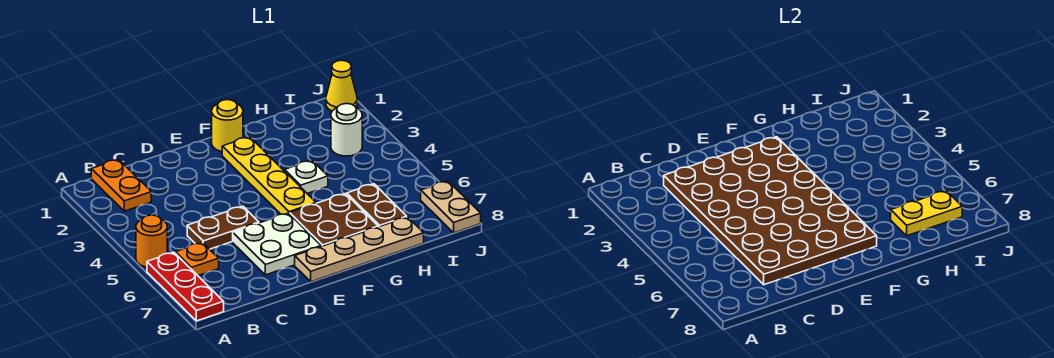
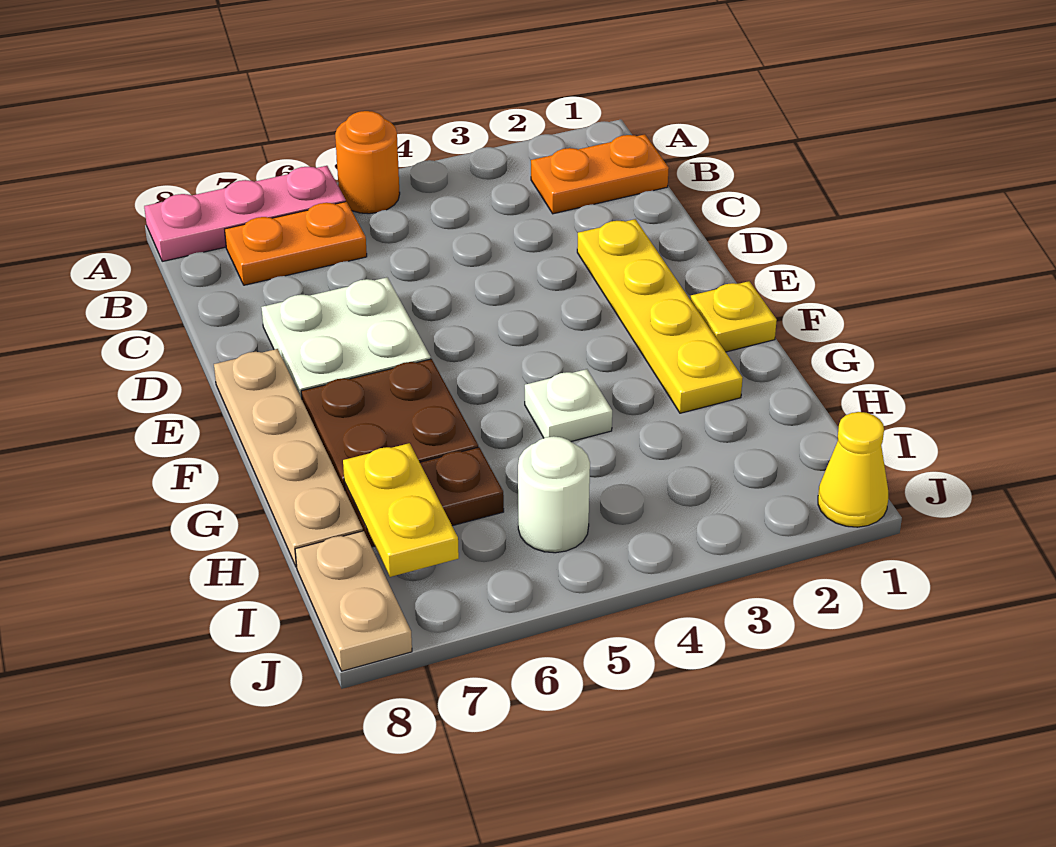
red plate A6:A8 level 1 -> pink plate A6:A8 level 1
orange plate B6 level 1 -> orange plate B6:B7 level 1
brown plate C2:F7 level 2 -> none
brown plate C5:D5 level 1 -> none
yellow round brick F1 level 1 -> yellow plate F1 level 1
yellow plate F2:F5 level 1 -> yellow plate D2:G2 level 1
white round brick I3 level 1 -> white round brick I5 level 1
tan plate J7:J8 level 1 -> tan plate I8:J8 level 1

